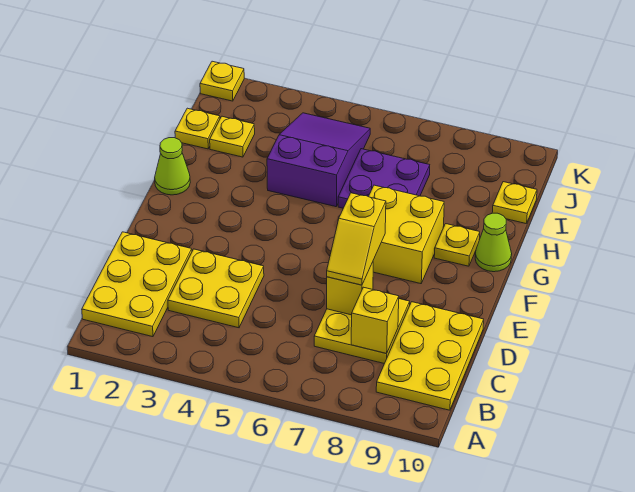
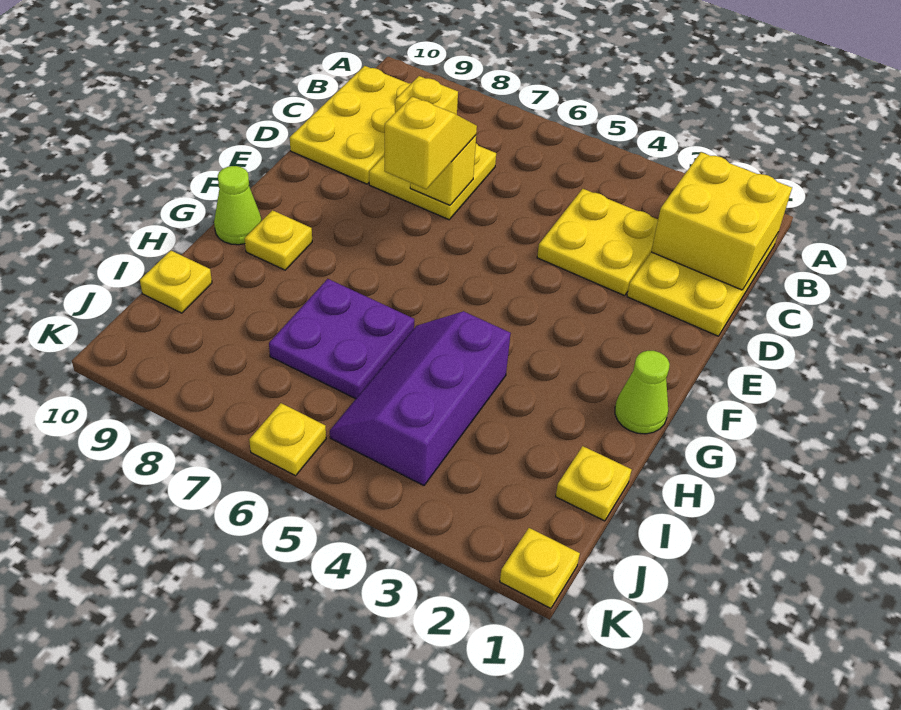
yellow brick F7:G8 level 1 -> yellow brick B1:C2 level 2
purple slope H4:J5 level 1 top H -> purple slope H4:J5 level 1 top 4
yellow plate I2 level 1 -> yellow plate K6 level 1

